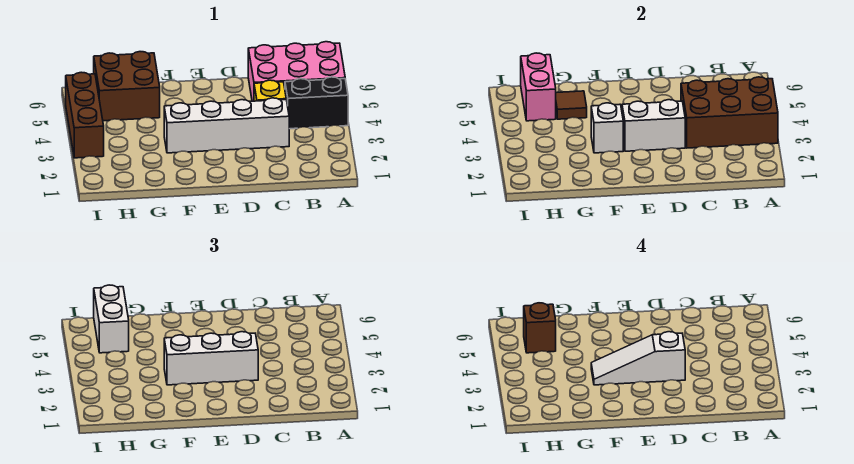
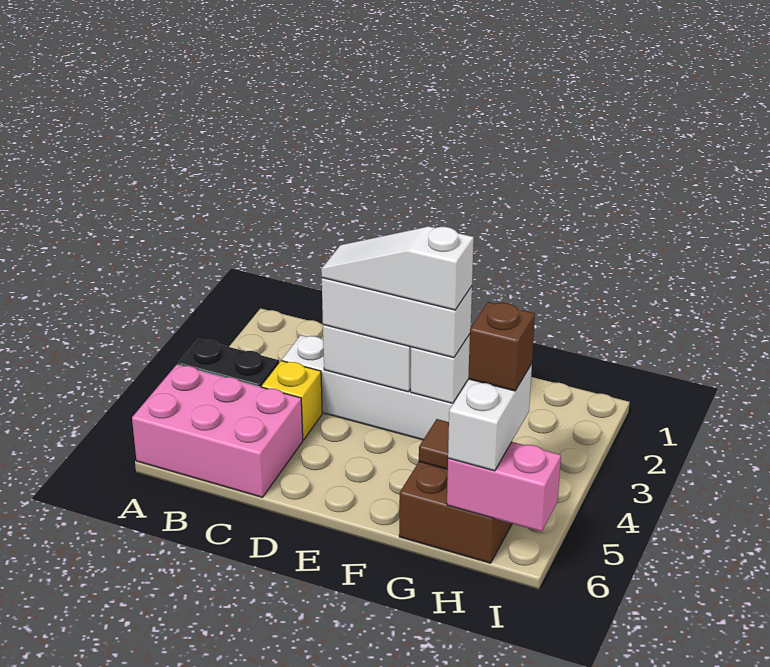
brown brick A3:C4 level 2 -> none
white slope D3:F3 level 4 top D -> white slope D3:F3 level 4 top F
pink brick H5:H6 level 2 -> pink brick H6:I6 level 2
brown brick I3:I5 level 1 -> none

